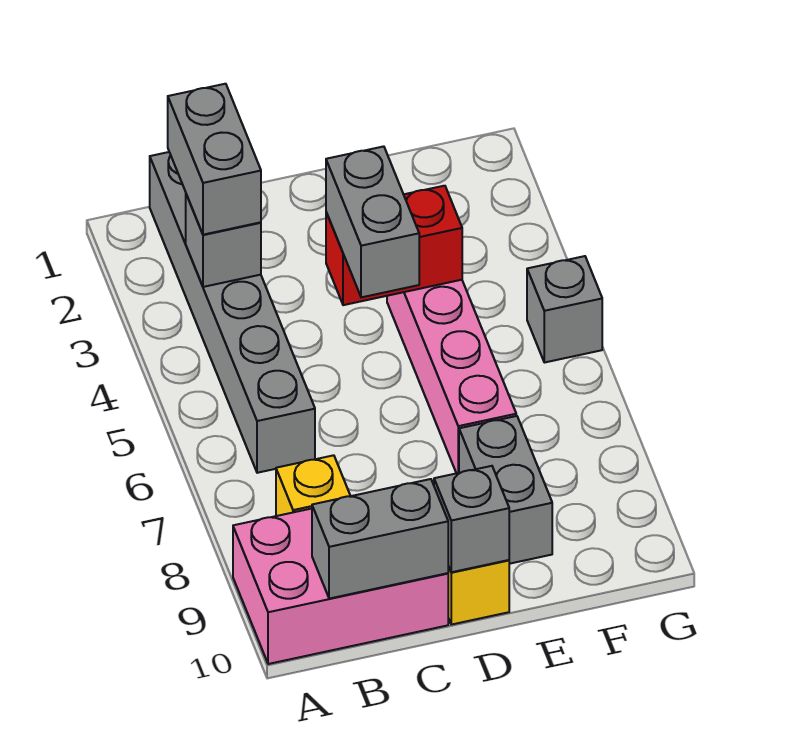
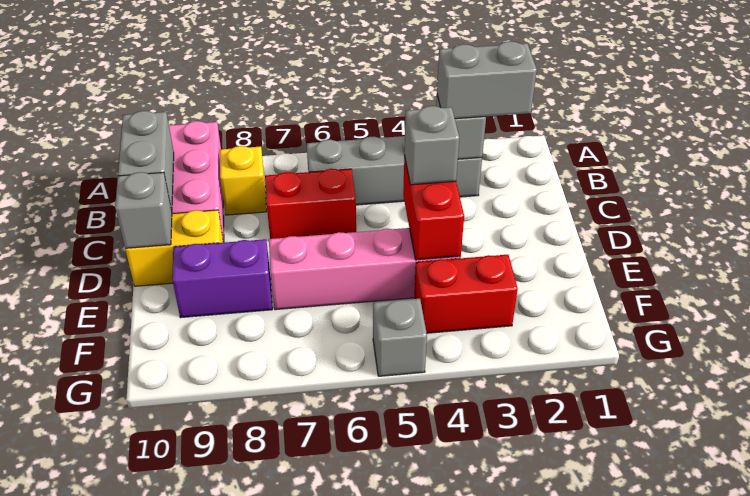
grey brick B1:B6 level 1 -> grey brick B3:B6 level 1
none -> red brick C6:C7 level 1
grey brick D4:D5 level 3 -> grey brick D4 level 3
grey brick E8:E9 level 1 -> purple brick E8:E9 level 1
none -> red brick F3:F4 level 1

